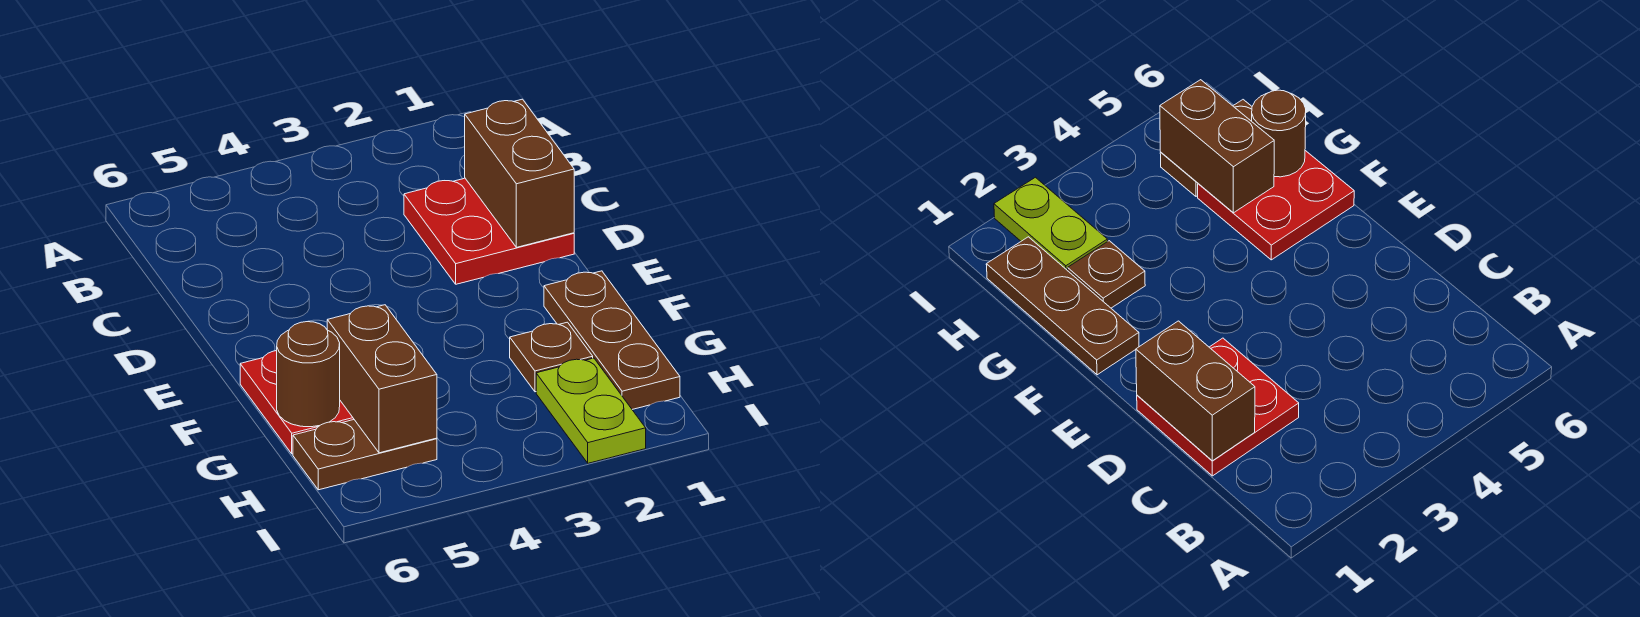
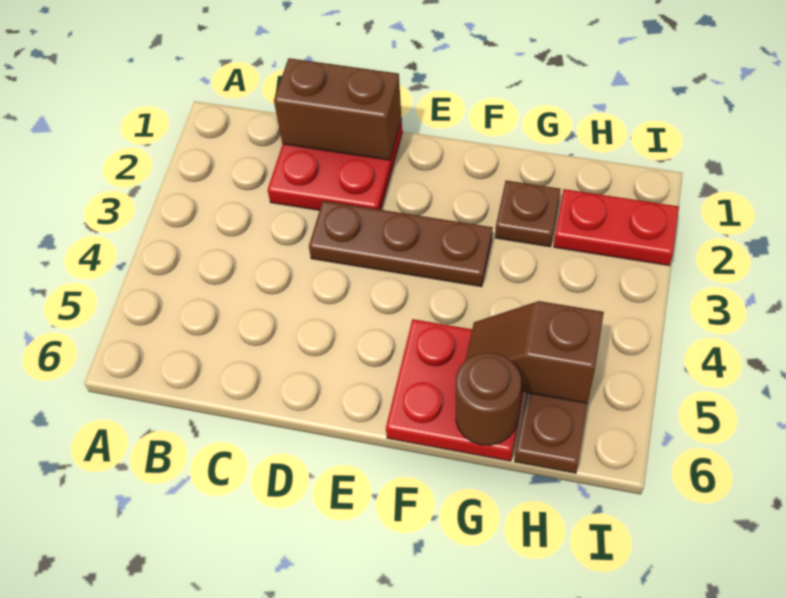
brown plate F1:H1 level 1 -> brown plate D3:F3 level 1
brown brick G5:H5 level 2 -> brown slope G5:H5 level 2 top H
lime plate H2:I2 level 1 -> red plate H2:I2 level 1

